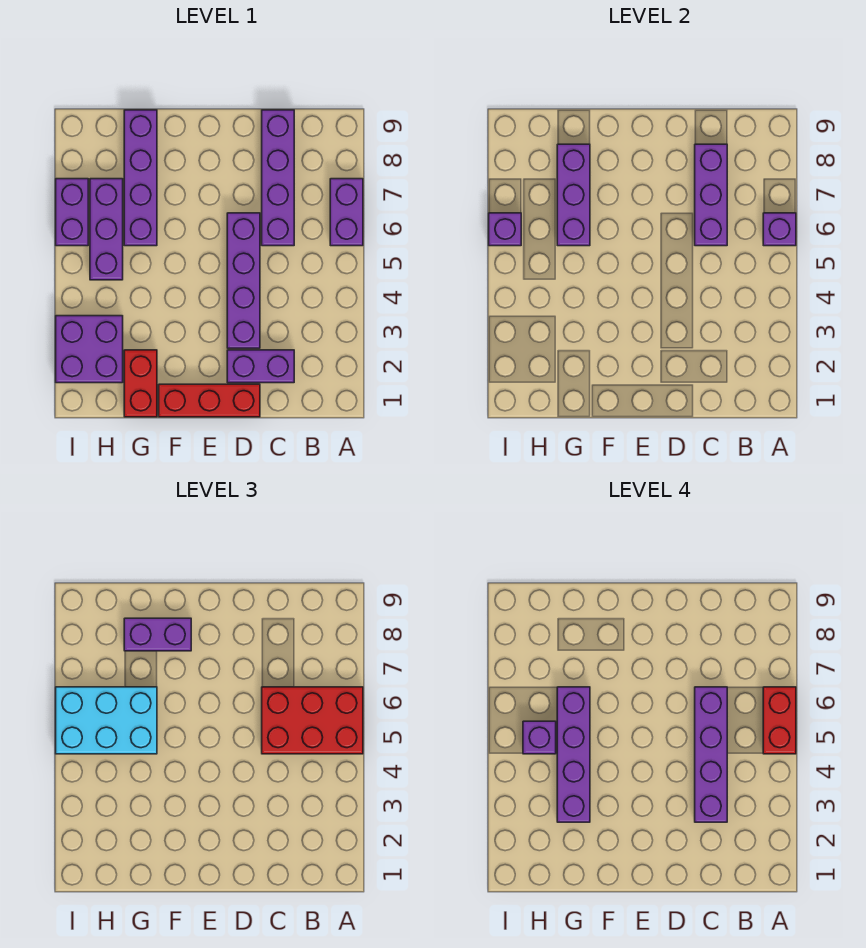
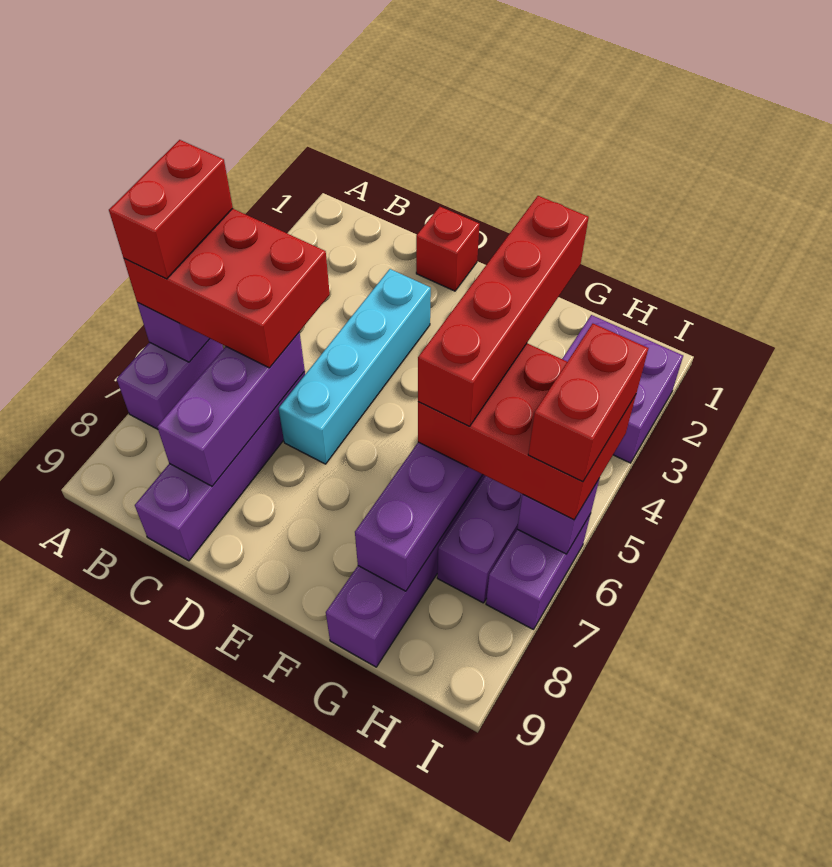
purple brick C2:D2 level 1 -> none
purple brick C3:C6 level 4 -> none
red brick D1:F1 level 1 -> red brick D1 level 1
purple brick D3:D6 level 1 -> cyan brick D3:D6 level 1
purple brick F8:G8 level 3 -> none
red brick G1:G2 level 1 -> red brick I5:I6 level 4
purple brick G3:G6 level 4 -> red brick G3:G6 level 4
cyan brick G5:I6 level 3 -> red brick G5:I6 level 3
purple brick H5 level 4 -> none

